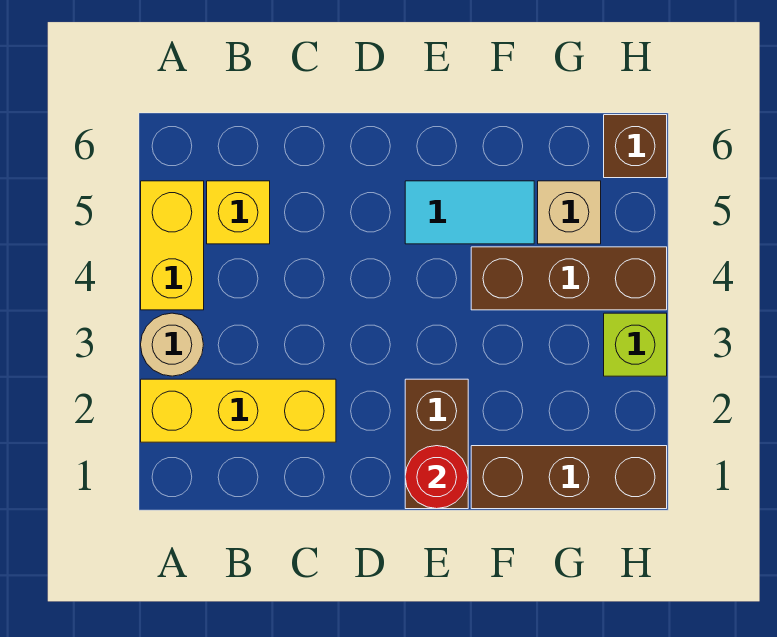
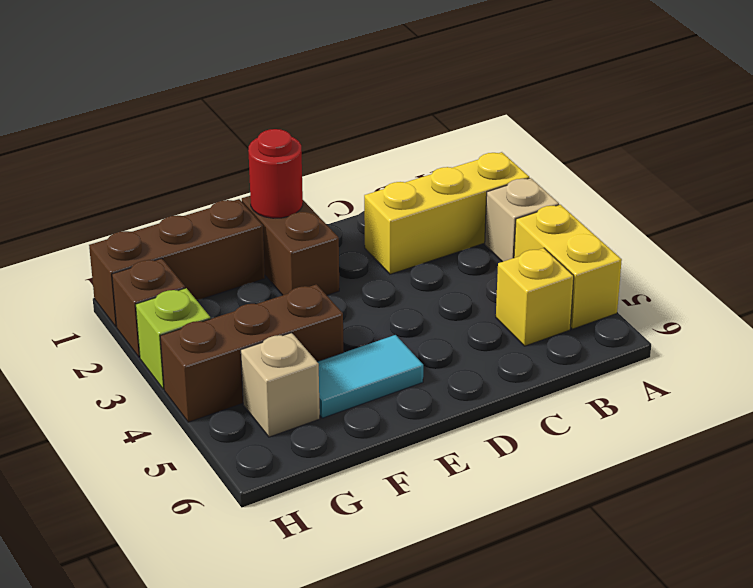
tan round brick A3 level 1 -> tan brick A3 level 1
brown brick H6 level 1 -> brown brick H2 level 1

